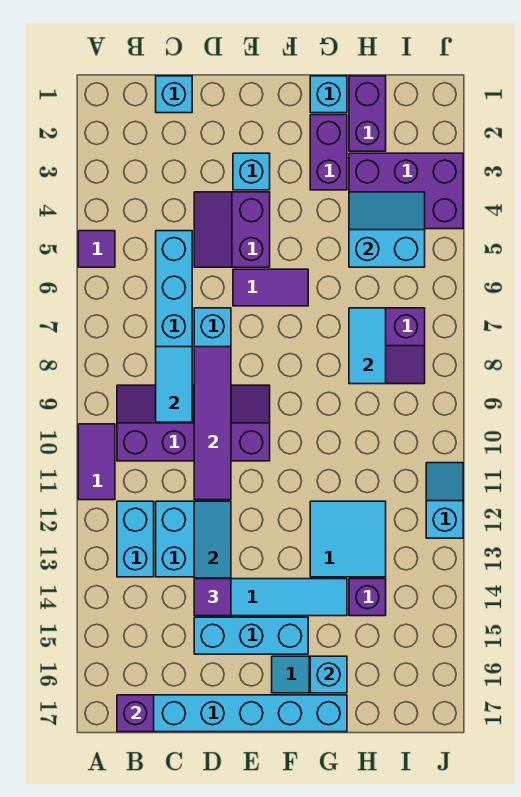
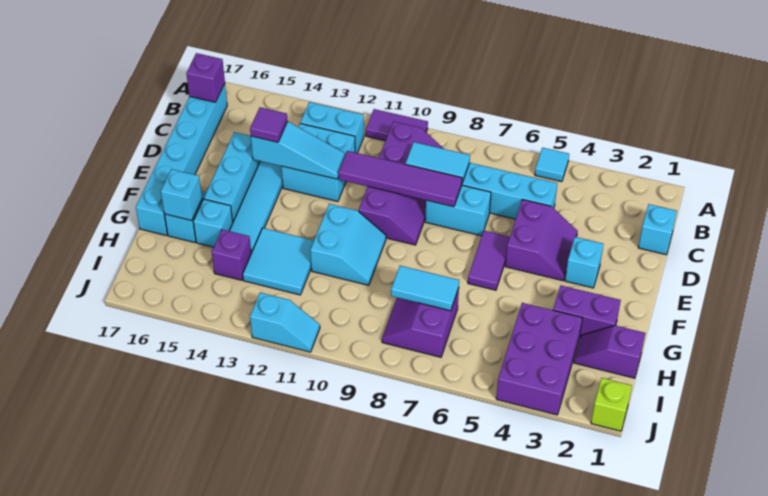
purple tile A5 level 1 -> cyan tile A5 level 1
purple slope D4:E5 level 1 top E -> purple slope D4:E5 level 1 top 5
cyan brick G1 level 1 -> cyan brick G15 level 1
purple brick H1:H2 level 1 -> purple slope H1:H2 level 1 top 1
cyan slope H4:I5 level 2 top 5 -> cyan slope F10:G11 level 1 top 11
none -> lime brick J1 level 1

